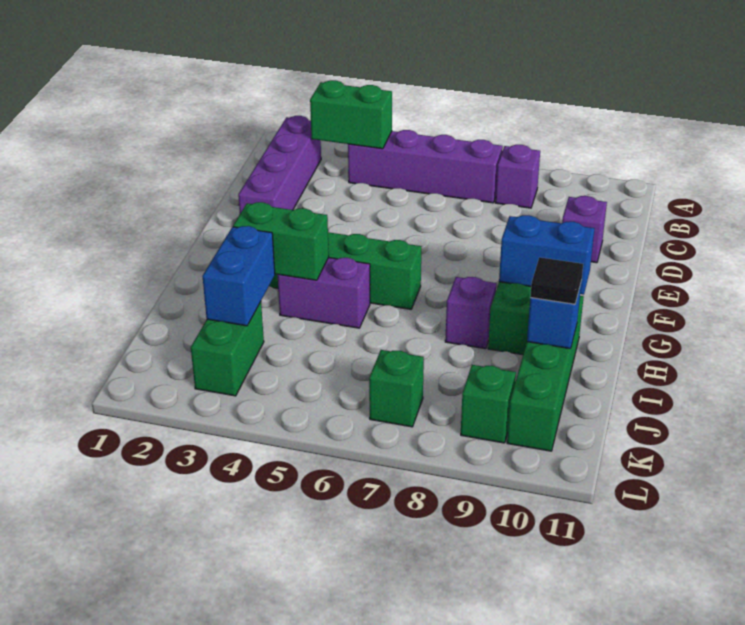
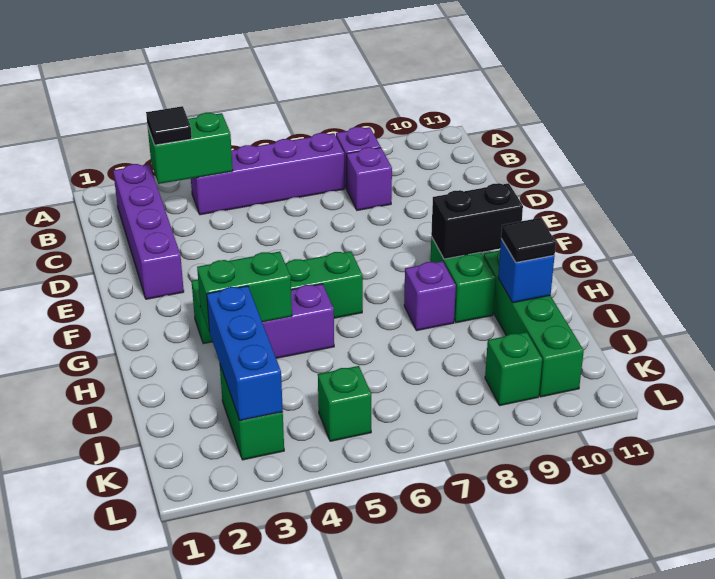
none -> black tile B3 level 3
purple brick D10 level 1 -> purple brick C8 level 1
blue brick G9:G10 level 2 -> black brick G9:G10 level 2
blue brick I3:J3 level 2 -> blue brick I3:K3 level 2
green brick K7 level 1 -> green brick K5 level 1

